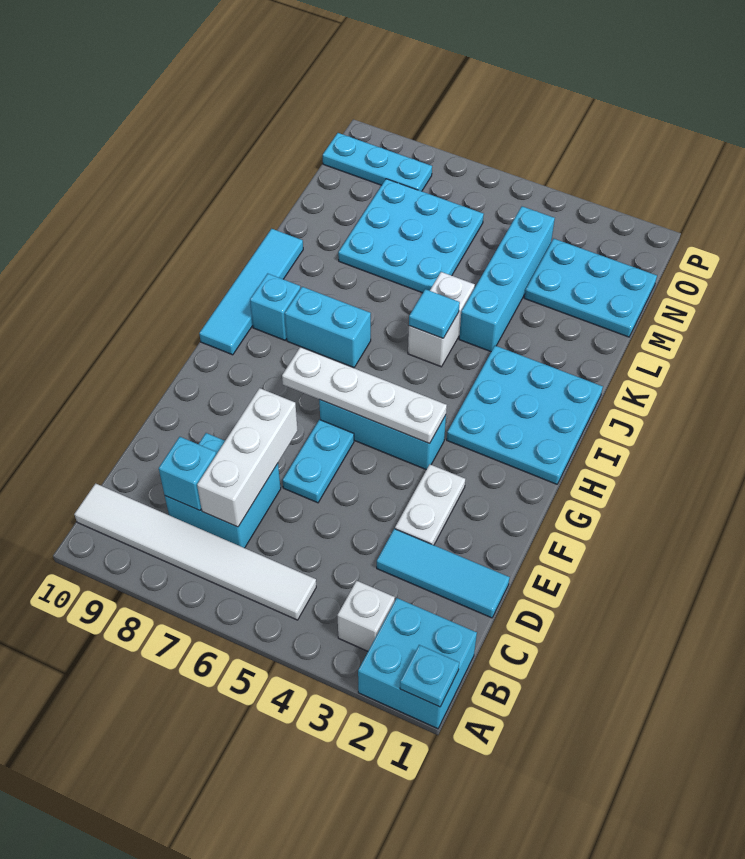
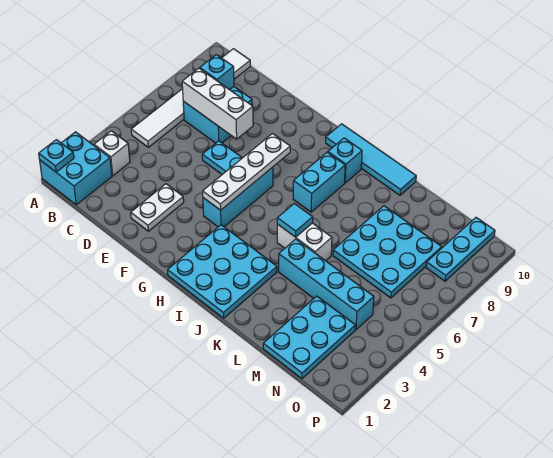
cyan tile D1:D3 level 1 -> none
white plate E3:F3 level 1 -> white plate E2:E3 level 1

